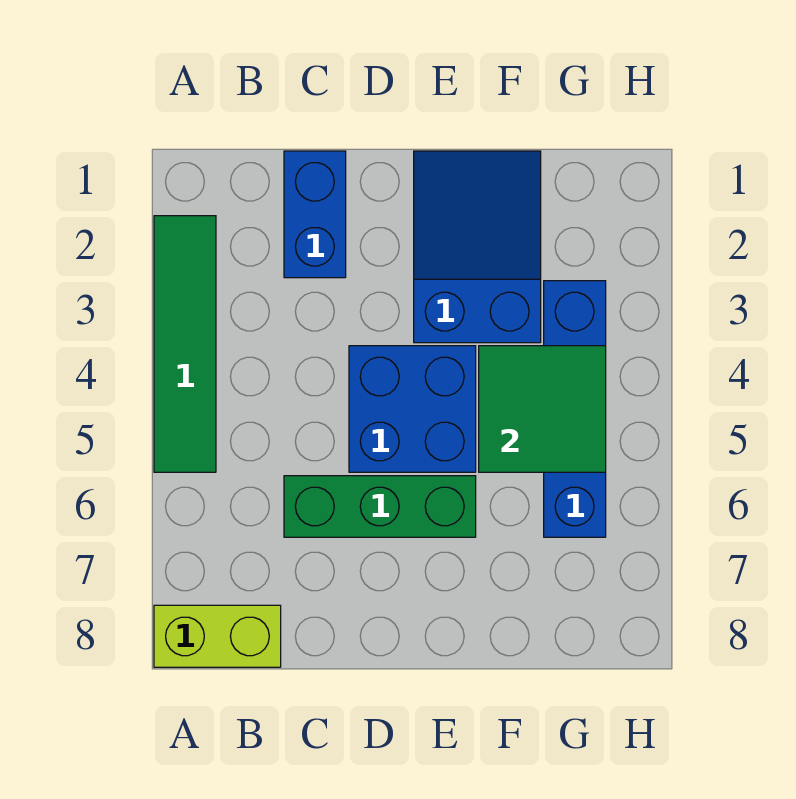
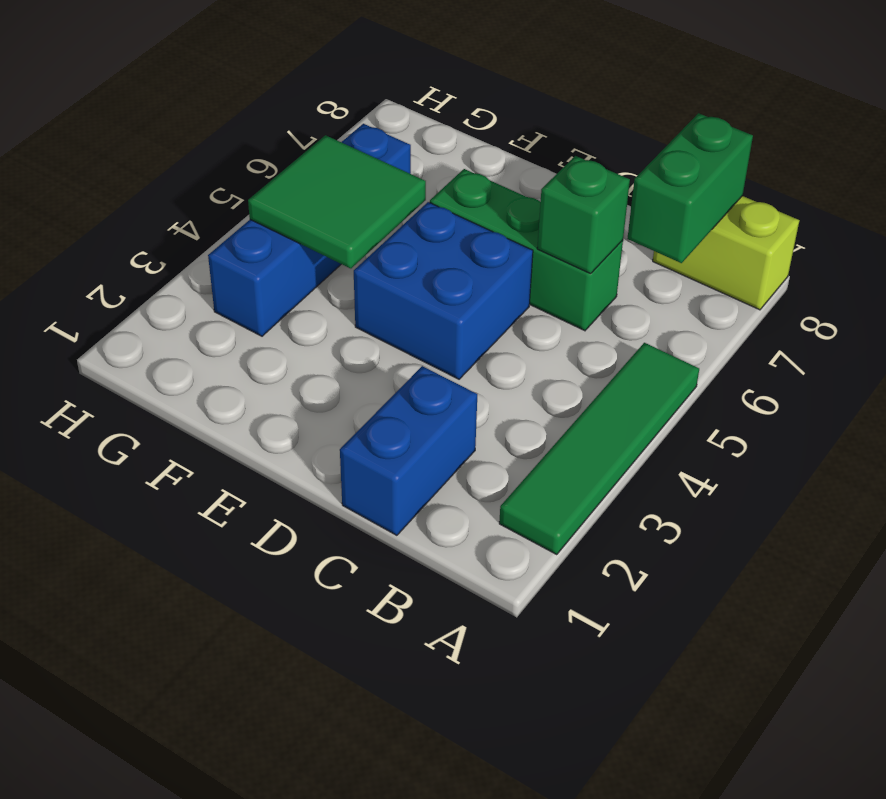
none -> green brick B7:B8 level 2
none -> green brick C6 level 2
blue slope E1:F3 level 1 top 3 -> none

